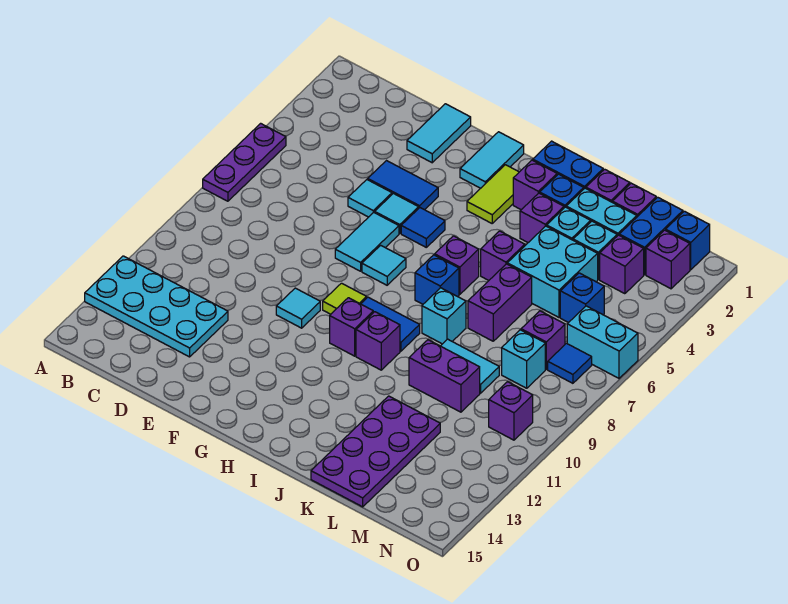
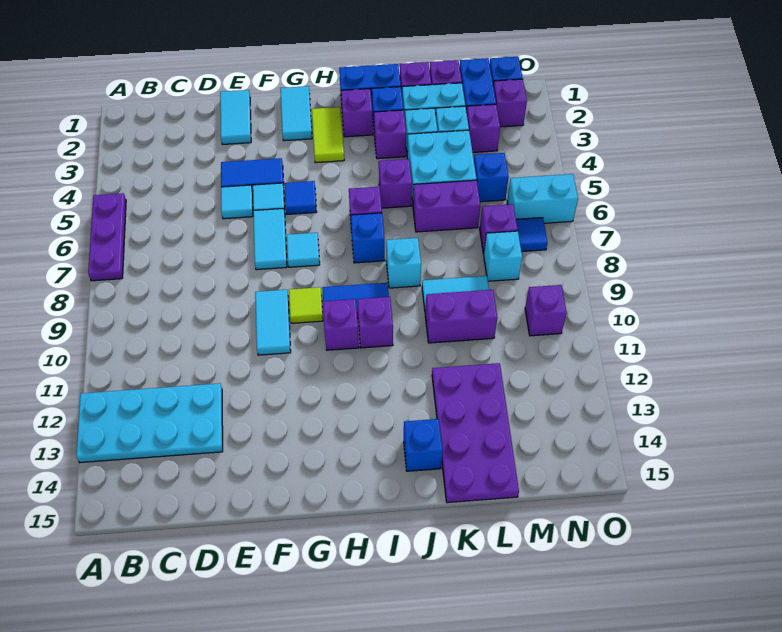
cyan tile F10 level 1 -> cyan tile F9:F10 level 1
none -> blue brick J14 level 1
purple brick K6:K7 level 1 -> purple brick K6:L6 level 1

